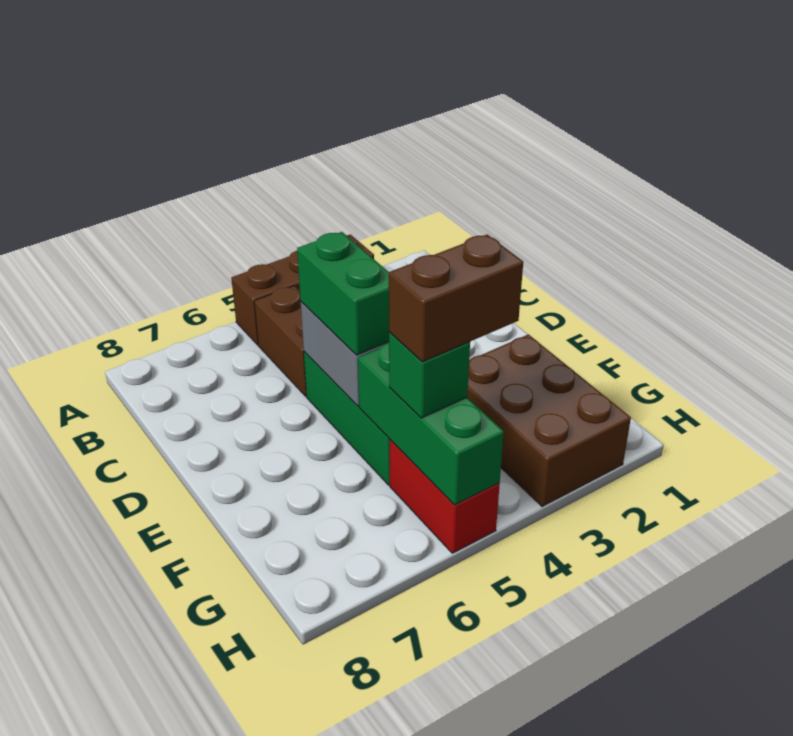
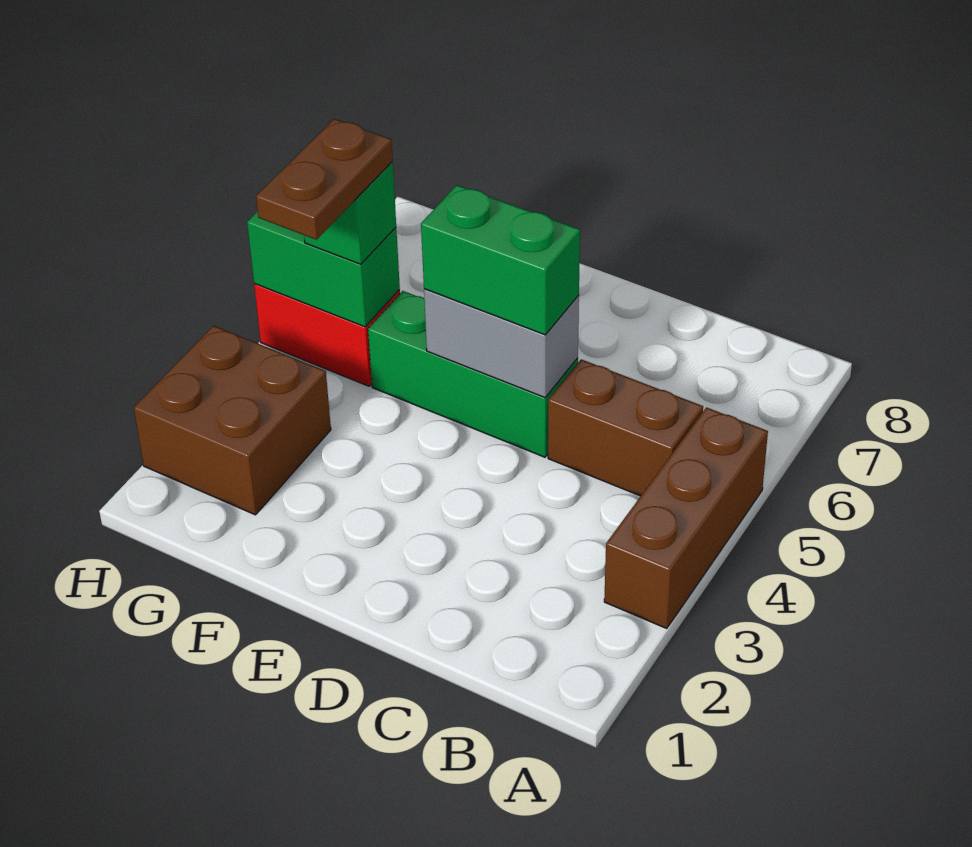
brown brick F2:H3 level 1 -> brown brick G2:H3 level 1
green brick F5:H5 level 2 -> green brick G5:H5 level 2
brown brick G4:G5 level 4 -> brown plate G4:G5 level 4

